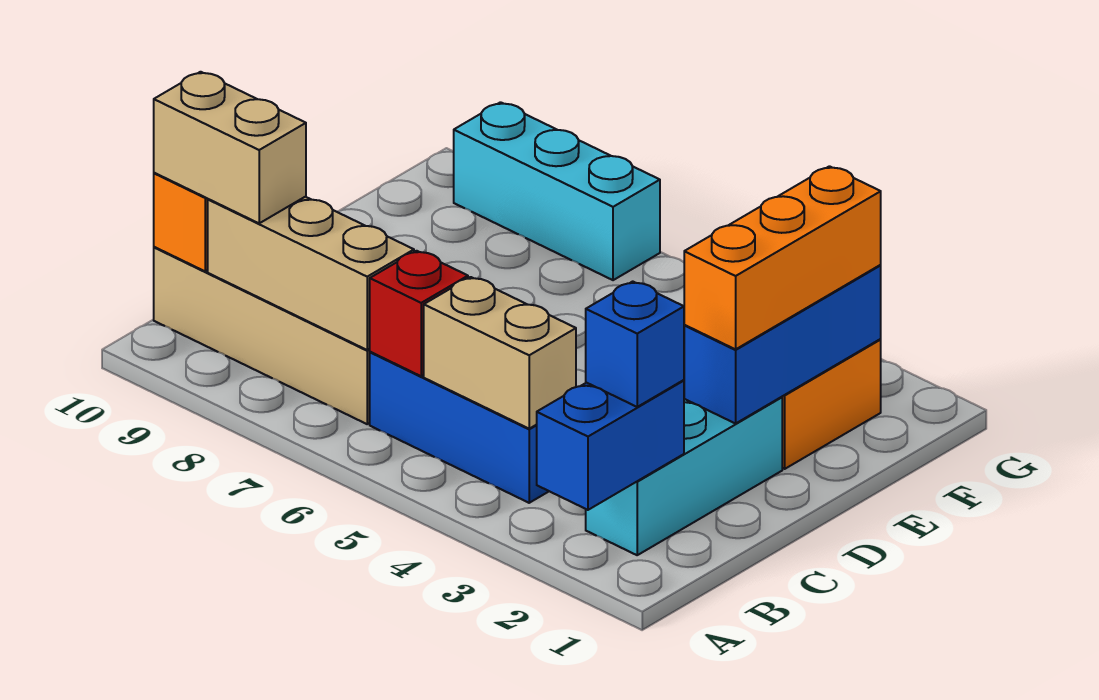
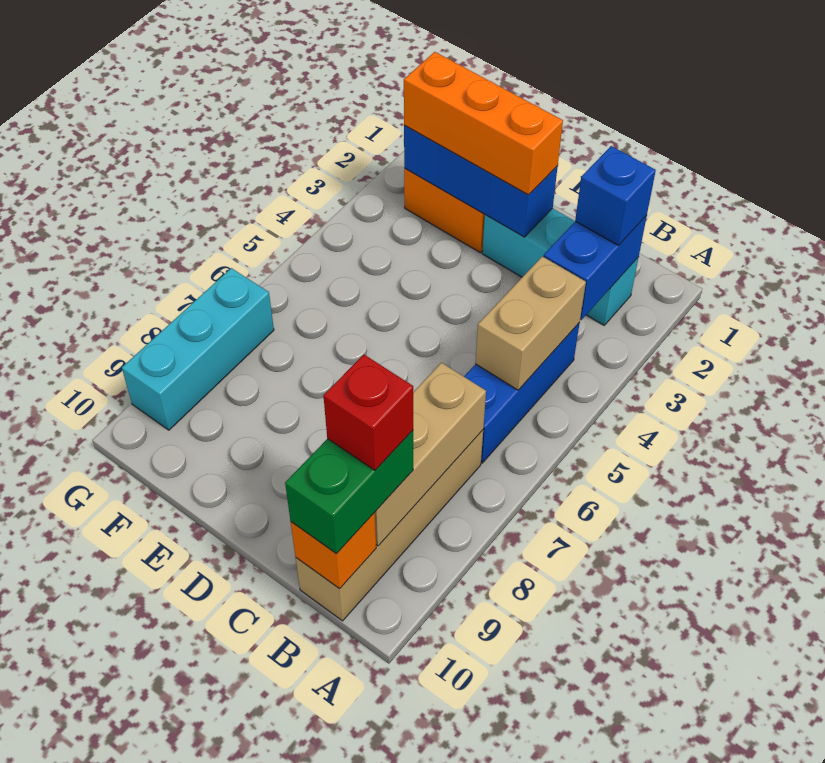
blue brick A2:B2 level 2 -> blue brick B2:B3 level 2
red brick B6 level 2 -> red brick B9 level 4
tan brick B9:B10 level 3 -> green brick B9:B10 level 3

